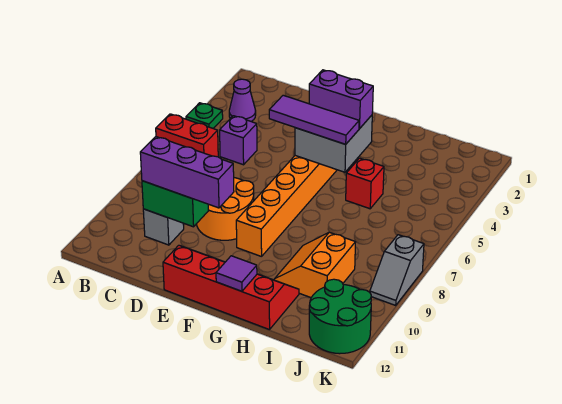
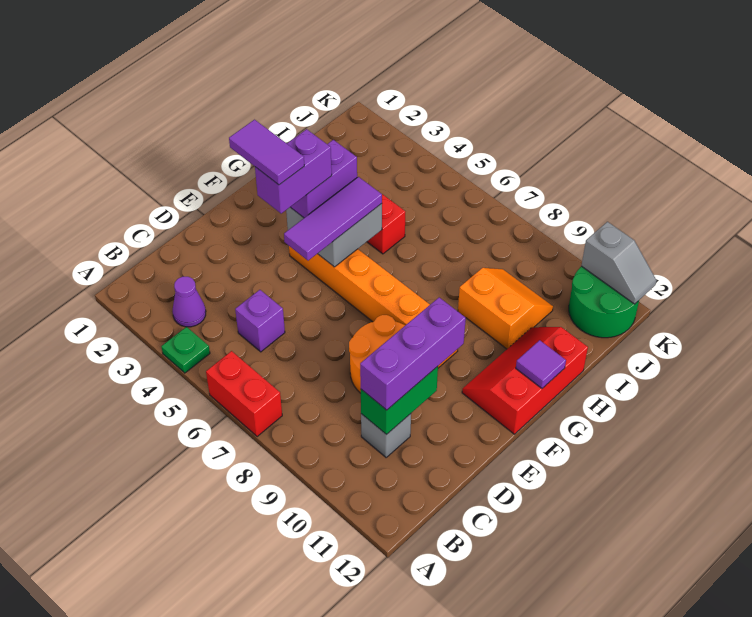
red brick A6:B6 level 1 -> red brick A6:A7 level 1
none -> purple tile E3:E4 level 5
none -> purple brick E4:F4 level 4
red slope E11:H12 level 1 top 12 -> red slope F11:H12 level 1 top 12
orange slope H9:I10 level 1 top I -> orange slope H9:I10 level 1 top H
grey slope K8:K9 level 1 top 8 -> grey slope K11:K12 level 2 top 11

